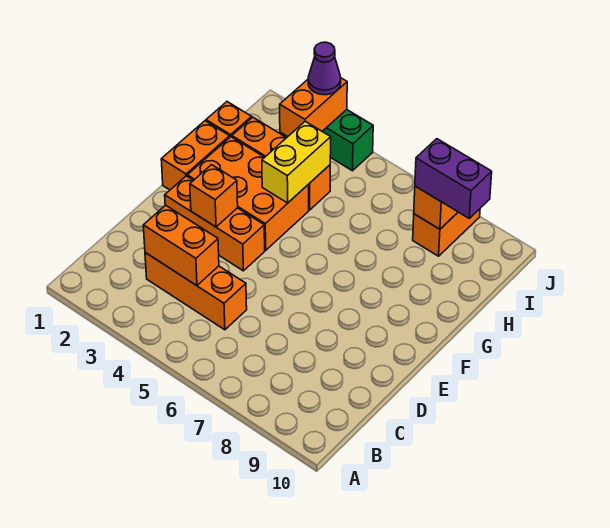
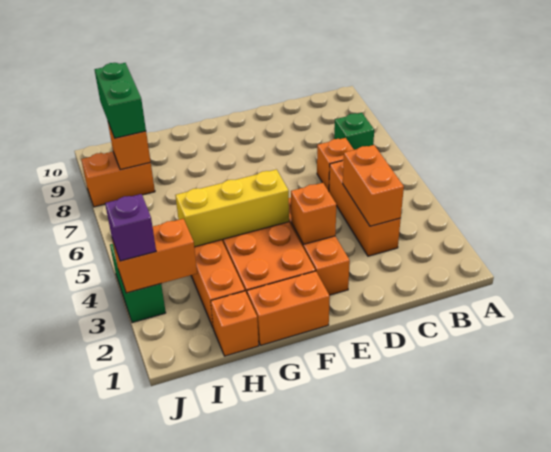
none -> green brick B7 level 1
none -> orange brick C6 level 1
yellow brick G4:H4 level 2 -> yellow brick F4:H4 level 2
purple brick I8:I9 level 3 -> green brick I8:I9 level 3
purple cone J3 level 3 -> purple brick J3 level 3

